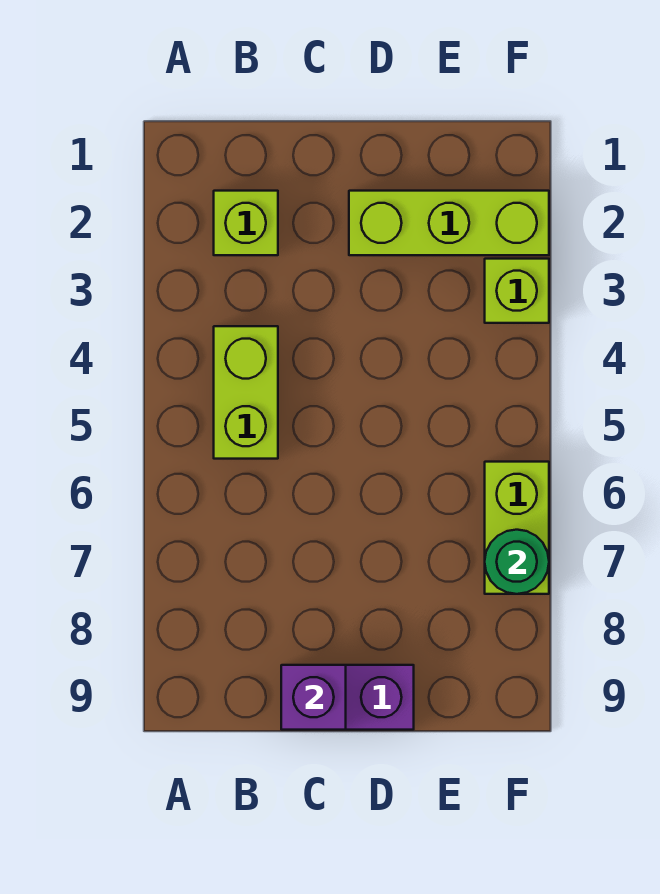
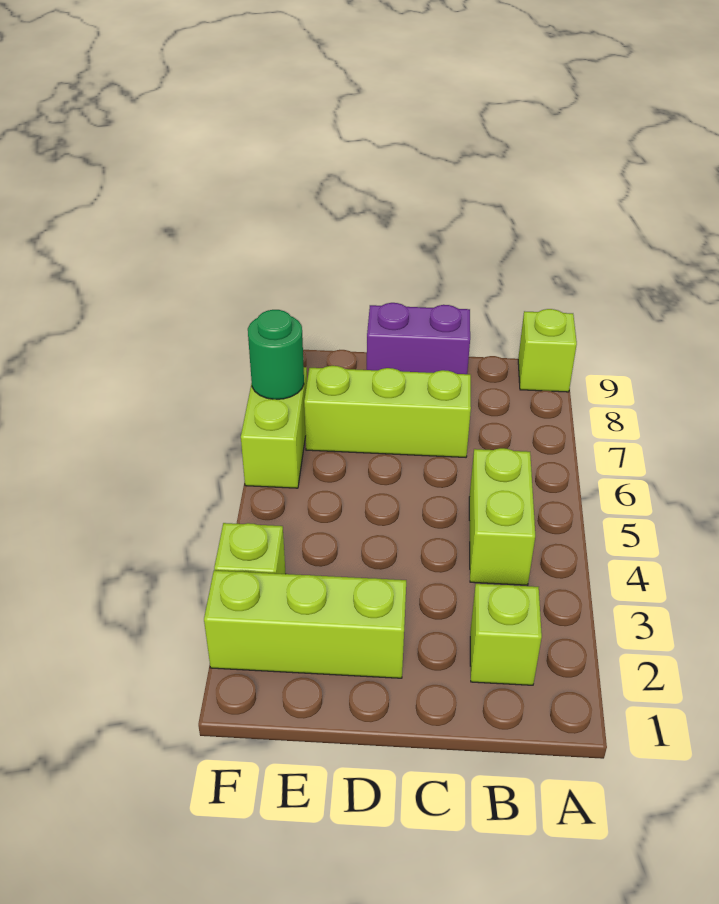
none -> lime brick A9 level 1
none -> lime brick C7:E7 level 1
purple brick C9 level 2 -> none

